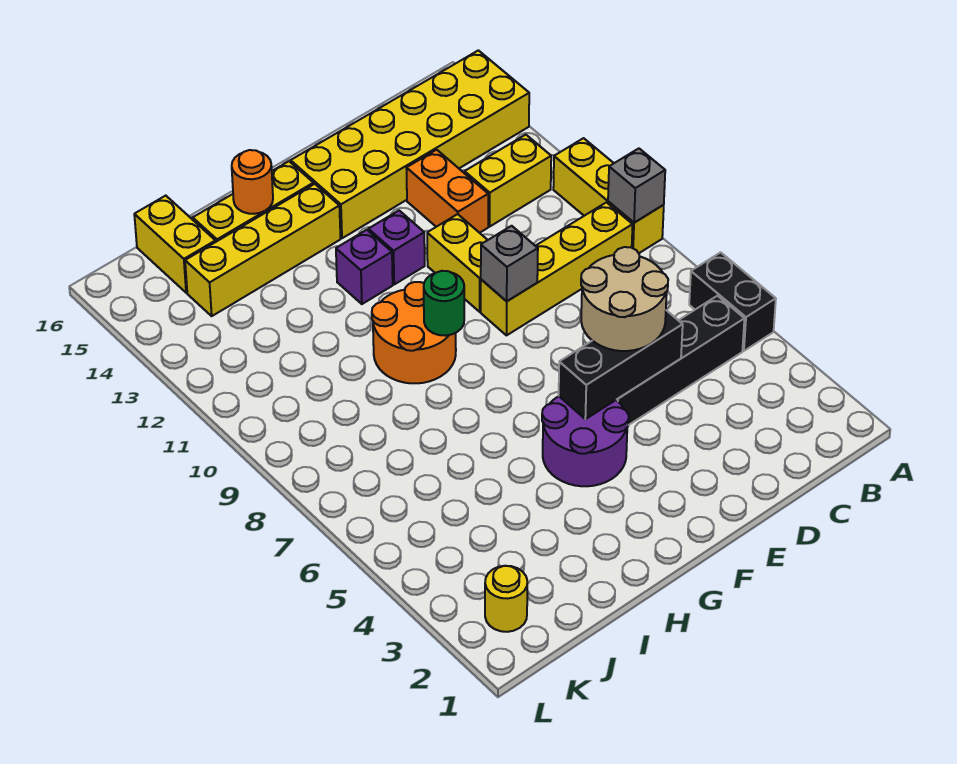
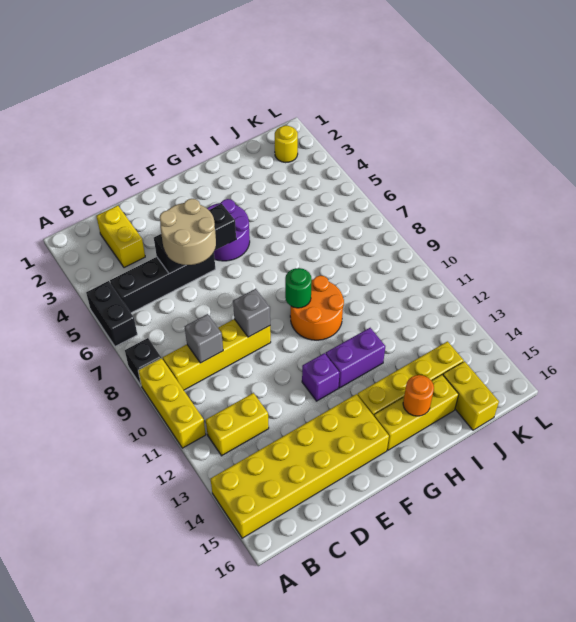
none -> black brick A8 level 1
grey brick A9 level 2 -> grey brick C9 level 2
orange brick D12:D13 level 1 -> none
yellow brick E10:E11 level 1 -> yellow brick C2:C3 level 1
purple brick G12 level 1 -> purple brick G12:H12 level 1

